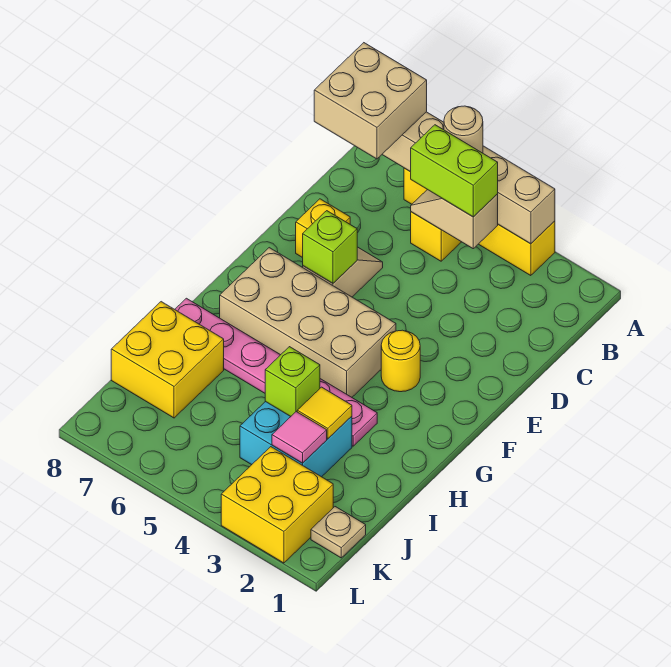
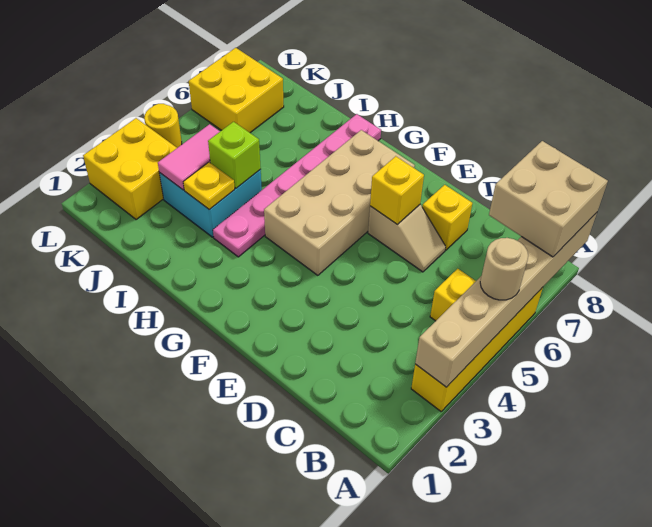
tan slope B4:B5 level 2 top 4 -> none
lime brick B4:B5 level 3 -> none
lime brick E6 level 2 -> yellow brick E6 level 2
yellow round brick F3 level 1 -> yellow round brick L4 level 1
yellow tile I3 level 2 -> yellow plate I3 level 2
yellow brick I7:J8 level 1 -> yellow brick K6:L7 level 1
pink tile J3 level 2 -> pink tile J3:J4 level 2
tan plate K1 level 1 -> none

